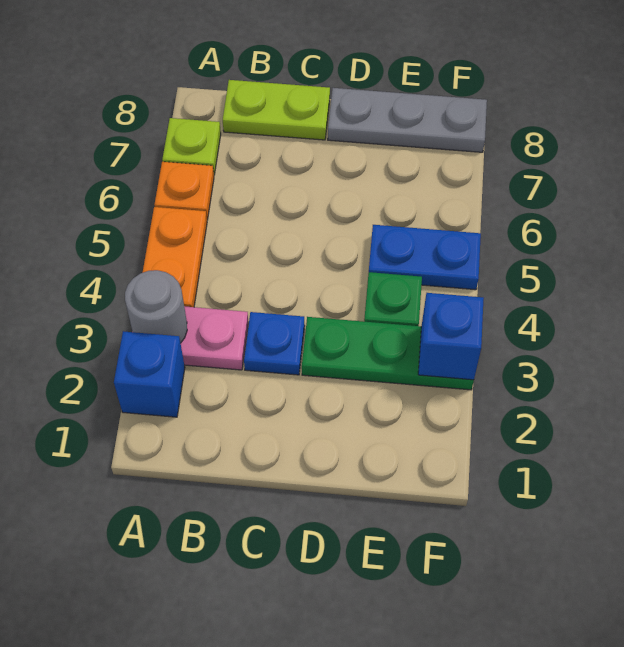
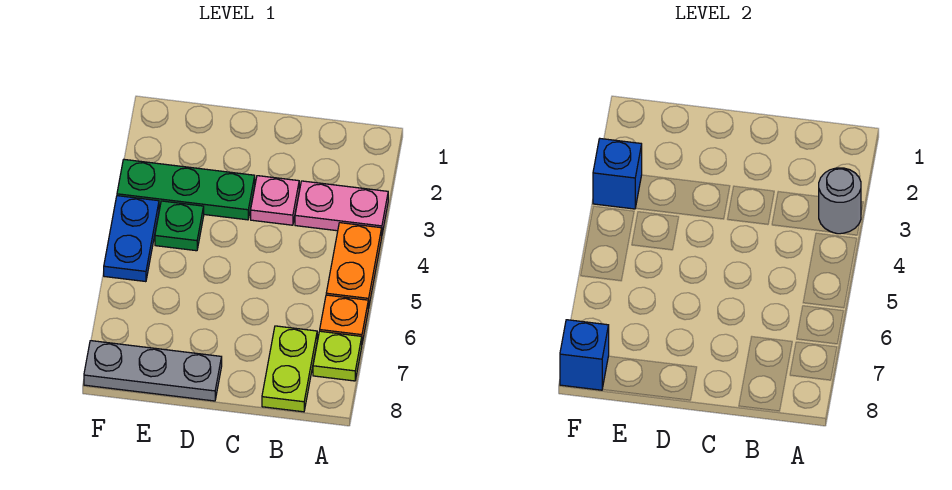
blue brick A2 level 1 -> blue brick F8 level 2
lime plate B8:C8 level 1 -> lime plate B7:B8 level 1
blue plate C3 level 1 -> pink plate C3 level 1
blue plate E5:F5 level 1 -> blue plate F4:F5 level 1

